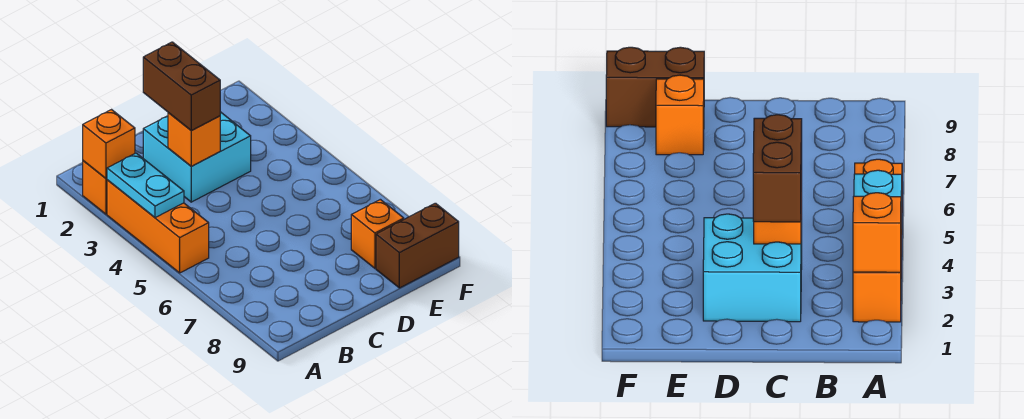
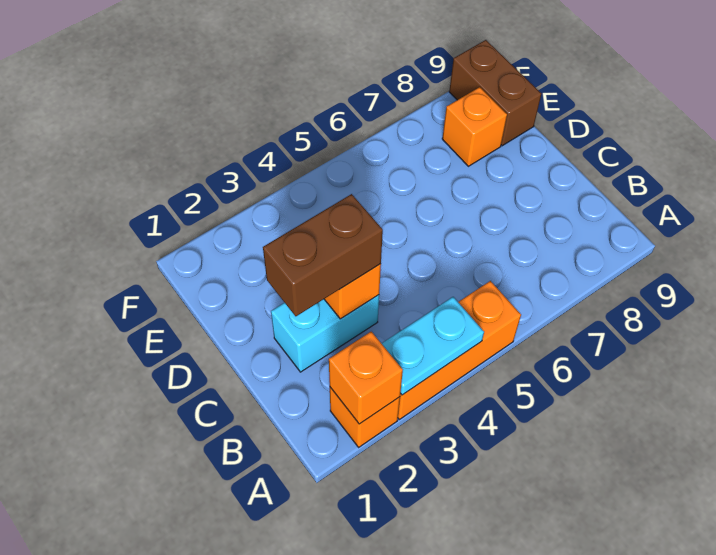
cyan brick C2:D3 level 1 -> cyan brick C2:C3 level 1

